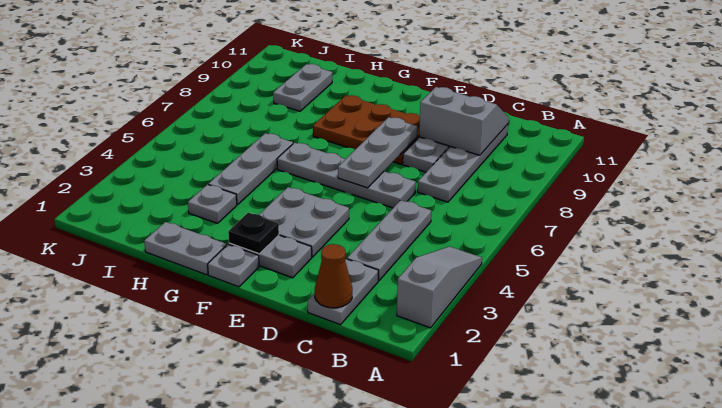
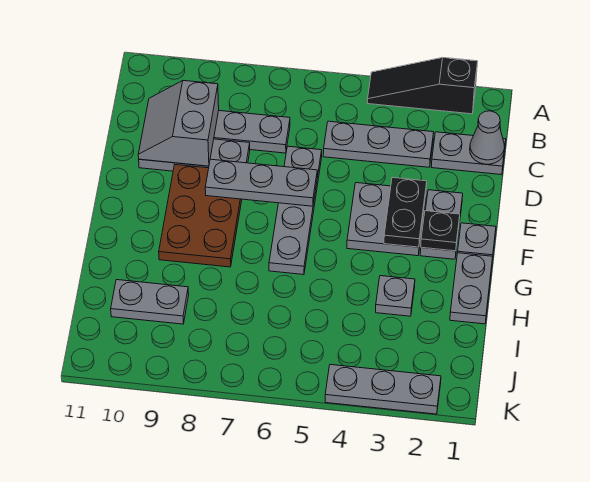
grey slope A2:A4 level 1 top 2 -> black slope A2:A4 level 1 top 2
brown cone C1 level 2 -> grey cone C1 level 2
none -> black plate E3:F3 level 2
grey plate H4:H6 level 1 -> grey plate K2:K4 level 1

